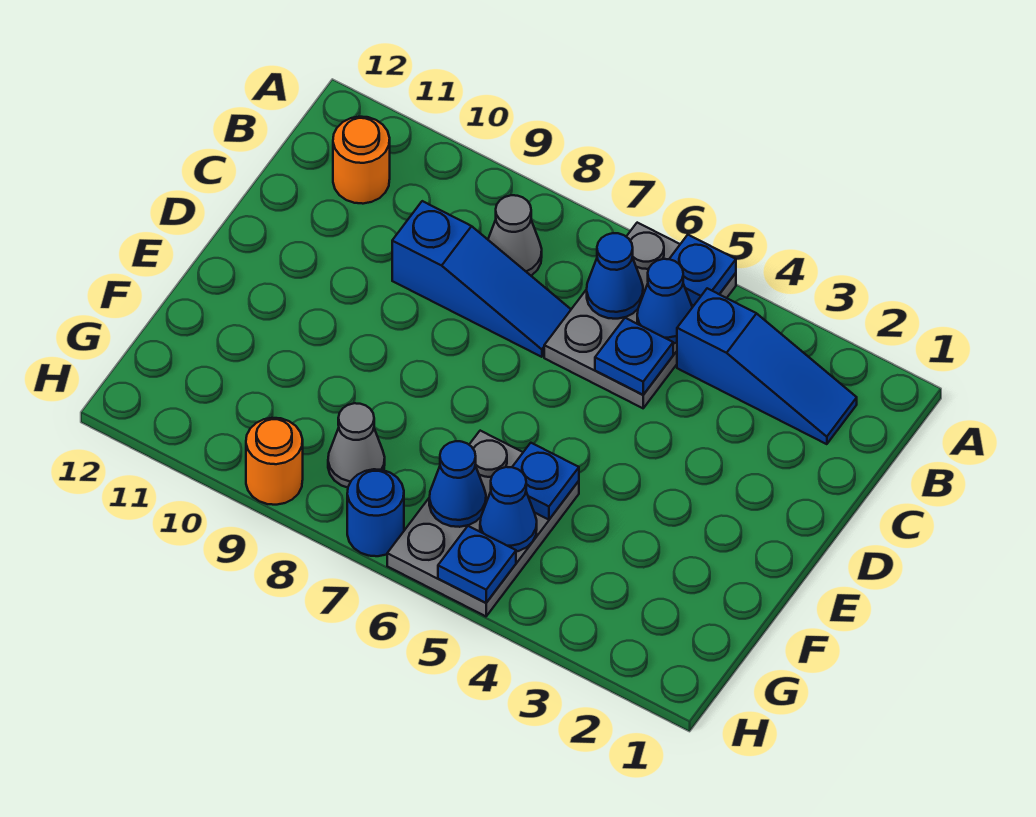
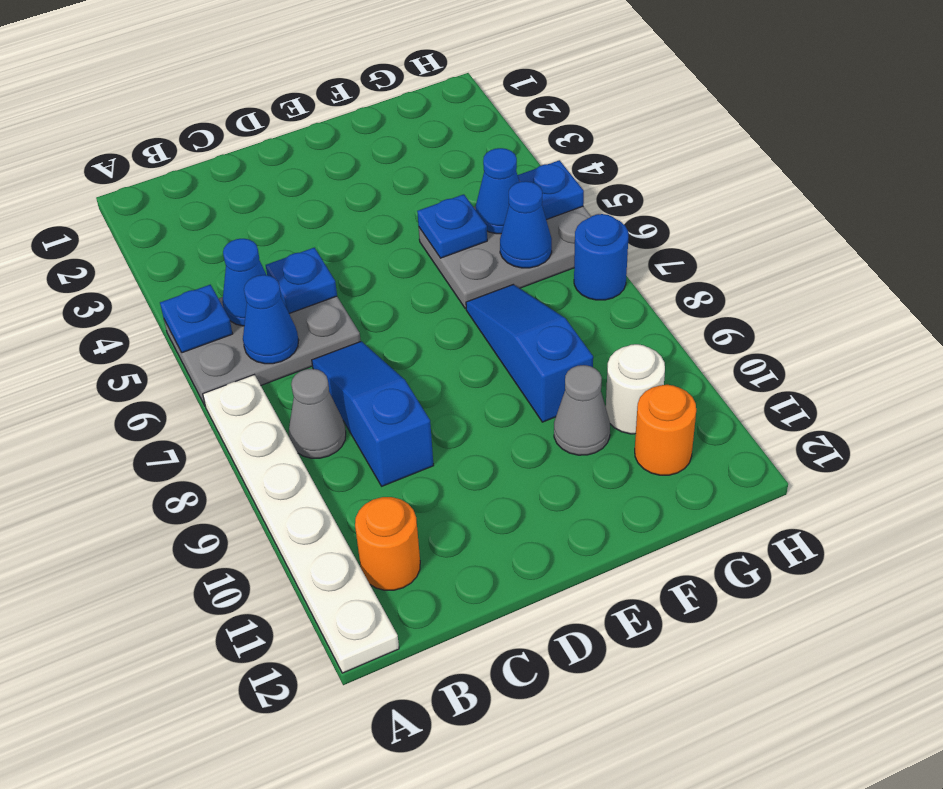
none -> white plate A7:A12 level 1
blue slope B2:B4 level 1 top 4 -> blue slope F7:F9 level 1 top 9
grey cone G8 level 1 -> grey cone F10 level 1
none -> white round brick G10 level 1
orange round brick H9 level 1 -> orange round brick G11 level 1

